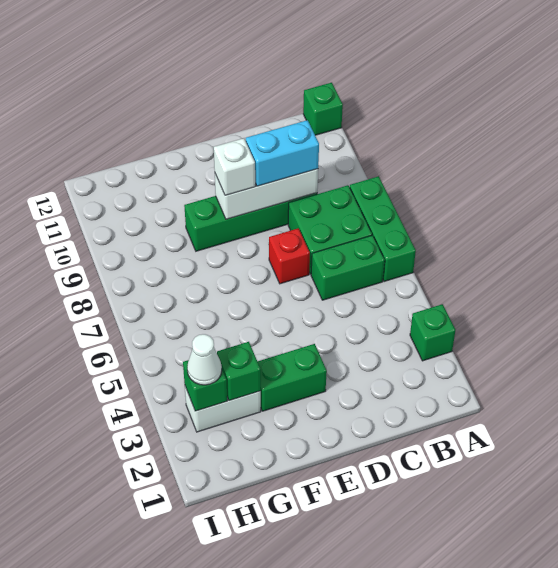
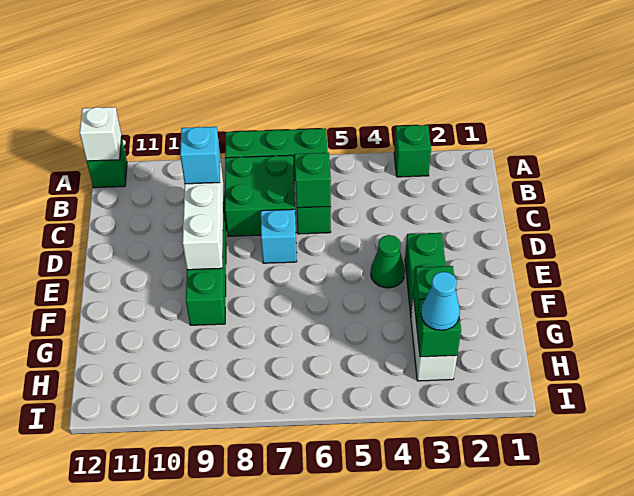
none -> green brick C6 level 2
cyan brick C9:D9 level 3 -> cyan brick C9 level 3
red brick D7 level 1 -> cyan brick D7 level 1
none -> green cone E4 level 1
white brick E9 level 3 -> white brick A12 level 2
white cone H3 level 3 -> cyan cone H3 level 3

